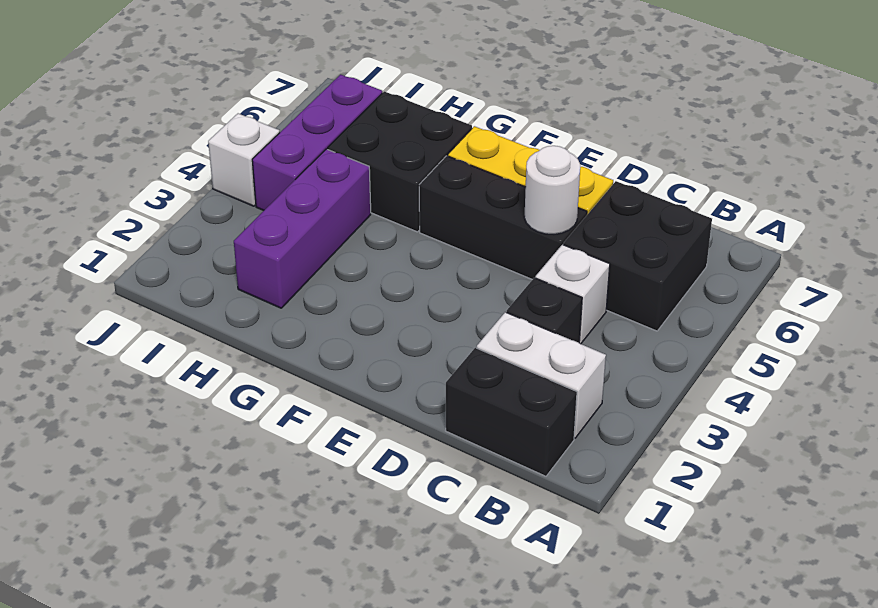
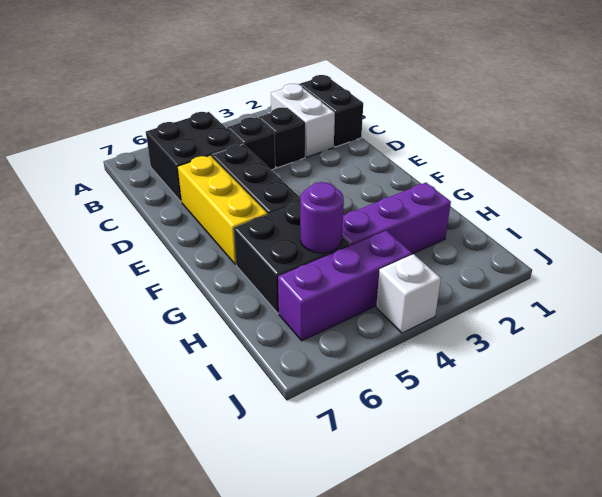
white brick C4 level 1 -> black brick C4 level 1
white round brick D5 level 2 -> none
none -> purple round brick H5 level 2

